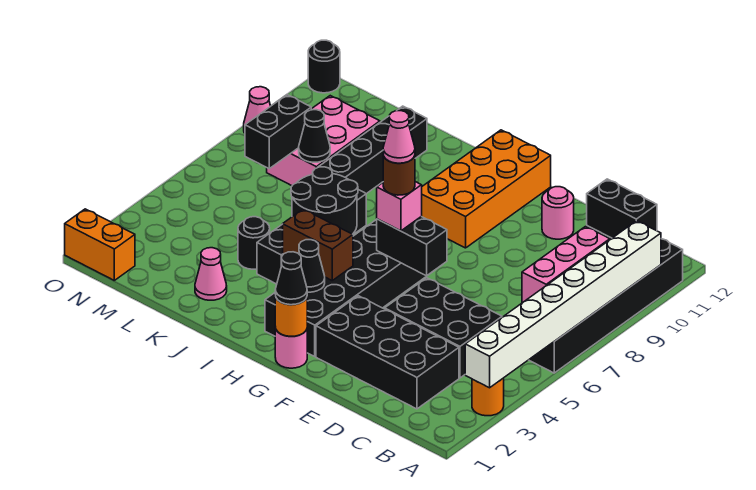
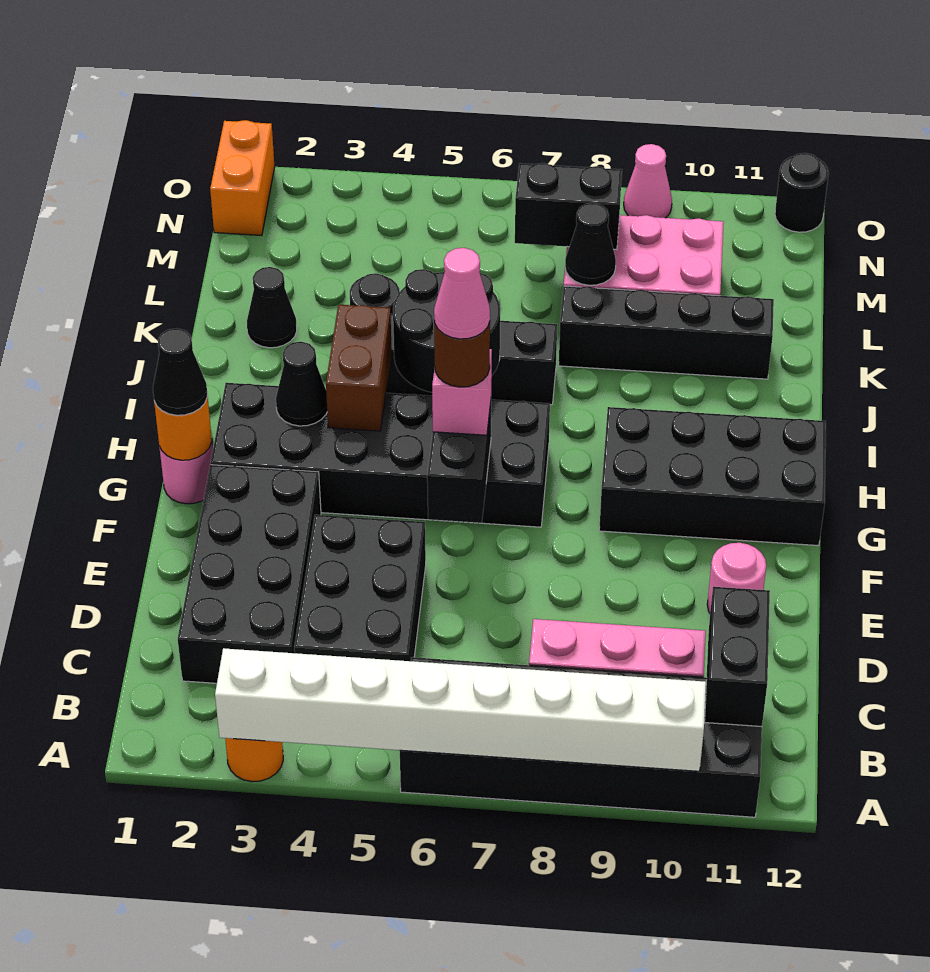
orange brick G9:H12 level 1 -> black brick G9:H12 level 1
pink cone K2 level 1 -> black cone K2 level 1

